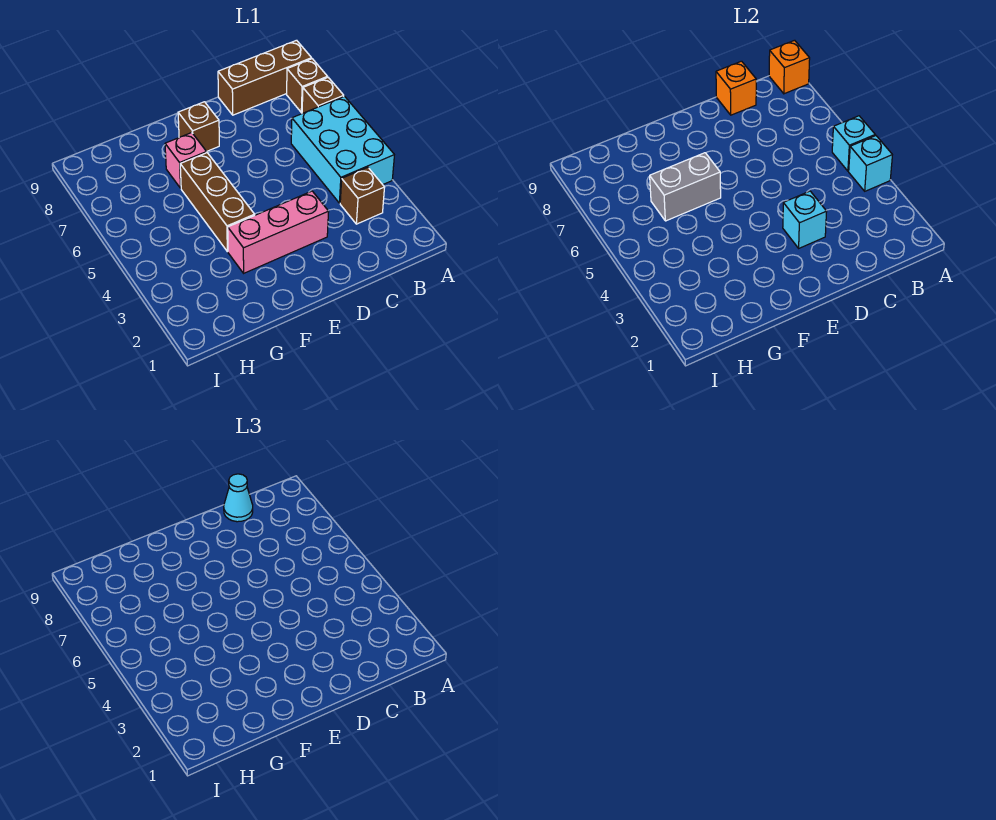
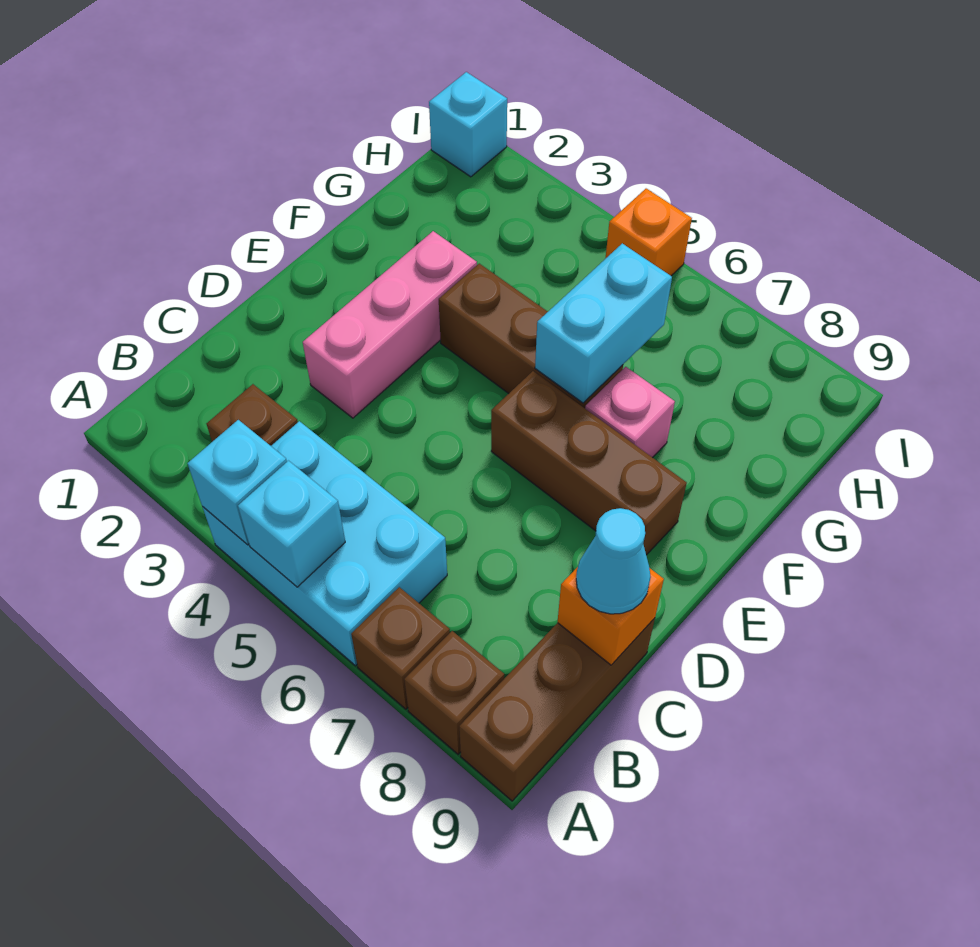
orange brick A9 level 2 -> orange brick I5 level 1
cyan brick D3 level 2 -> cyan brick I1 level 1
brown brick E8 level 1 -> brown brick E6:E8 level 1
grey brick F6:G6 level 2 -> cyan brick F6:G6 level 2

